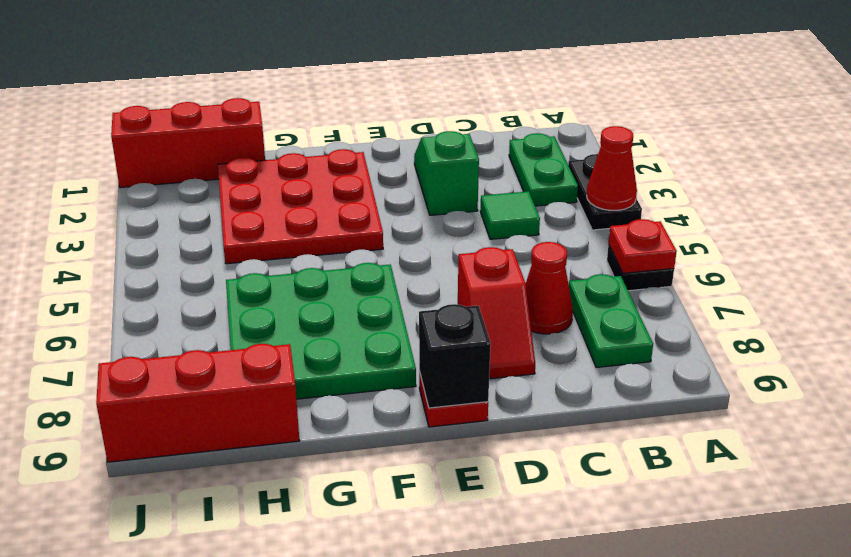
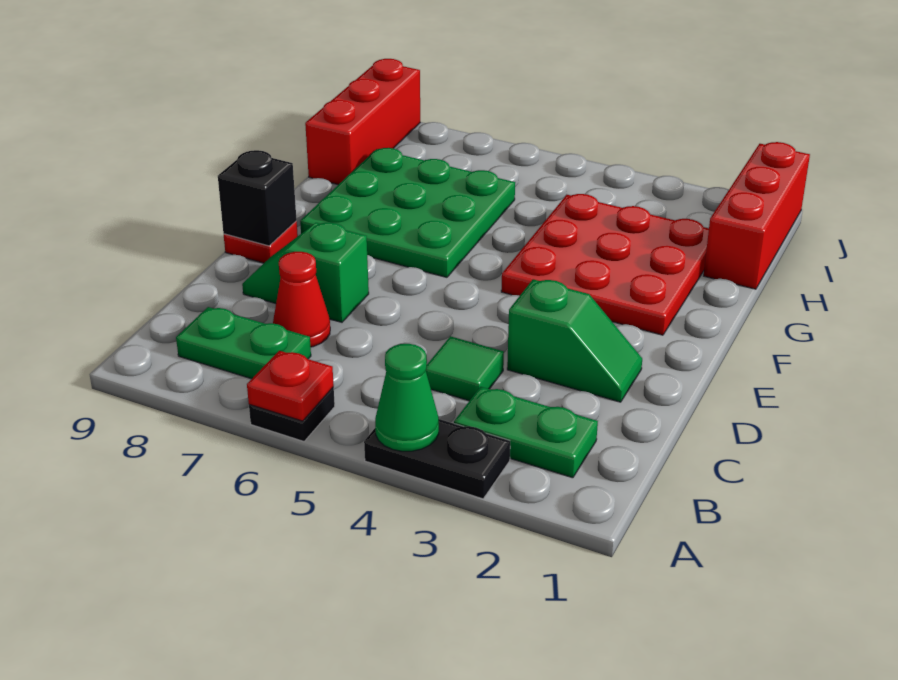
red cone A4 level 2 -> green cone A4 level 2
red slope D7:D8 level 1 top 7 -> green slope D7:D8 level 1 top 7

